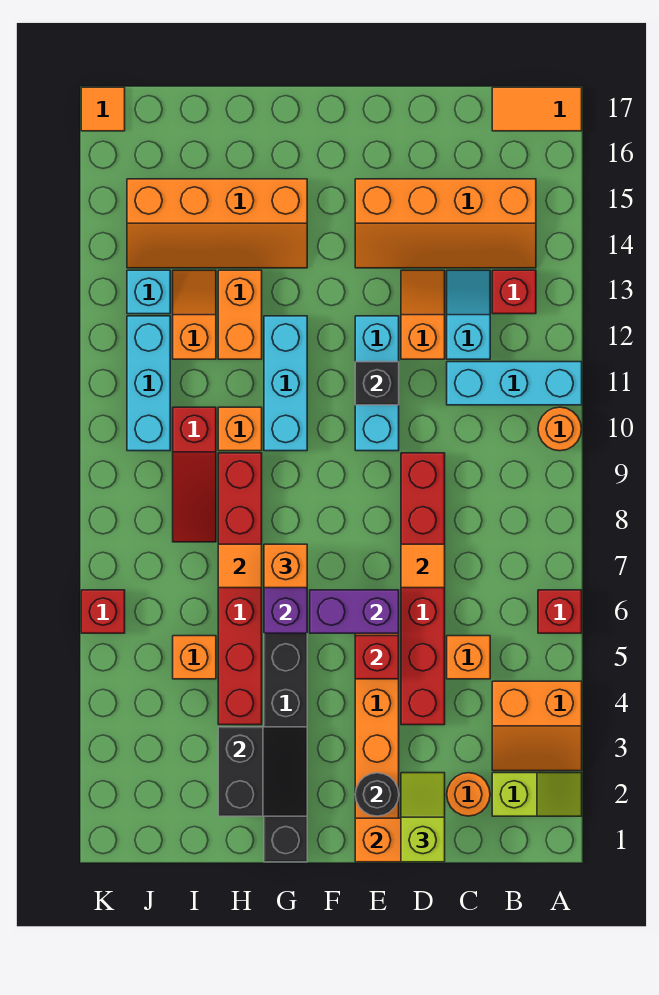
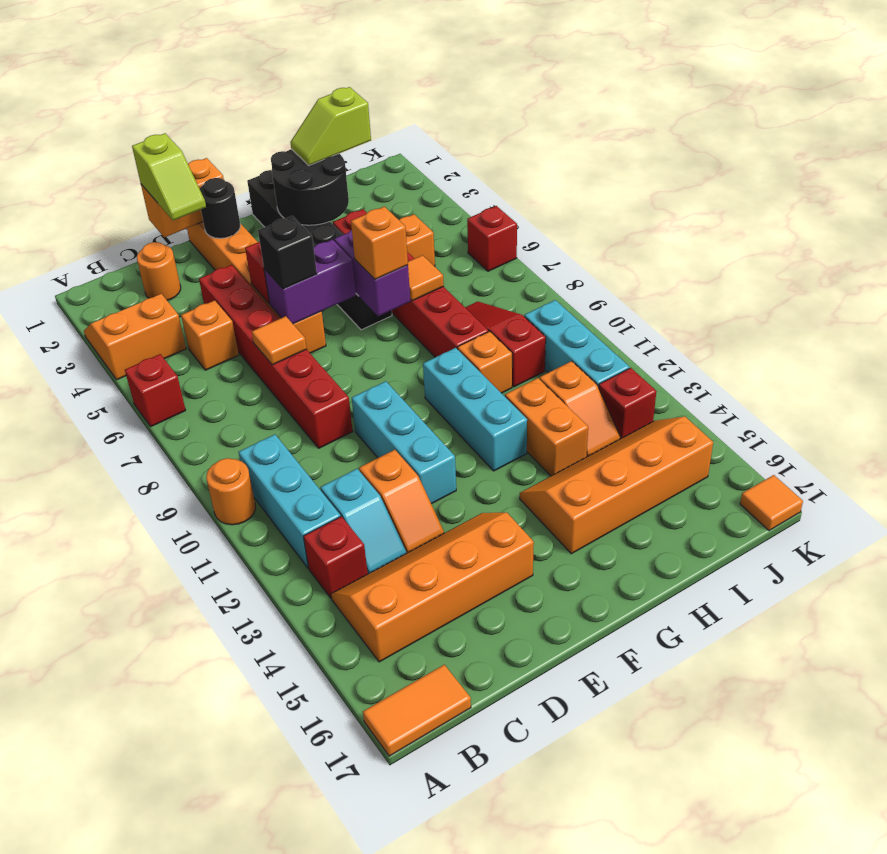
lime slope A2:B2 level 1 top B -> lime slope H2:I2 level 3 top I
cyan brick A11:C11 level 1 -> cyan brick B10:B12 level 1
black brick E11 level 2 -> black brick E6 level 3
black slope G2:H3 level 2 top H -> black round brick G2:H3 level 2
cyan brick J13 level 1 -> red brick J13 level 1

